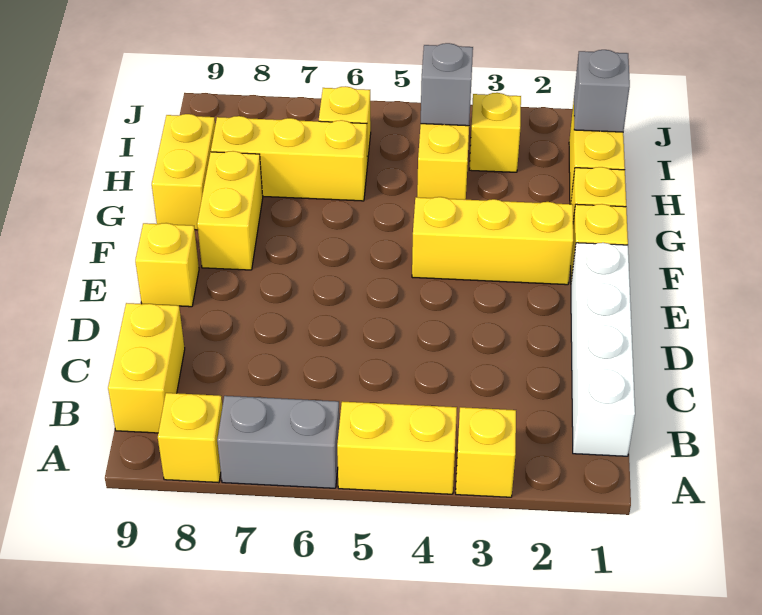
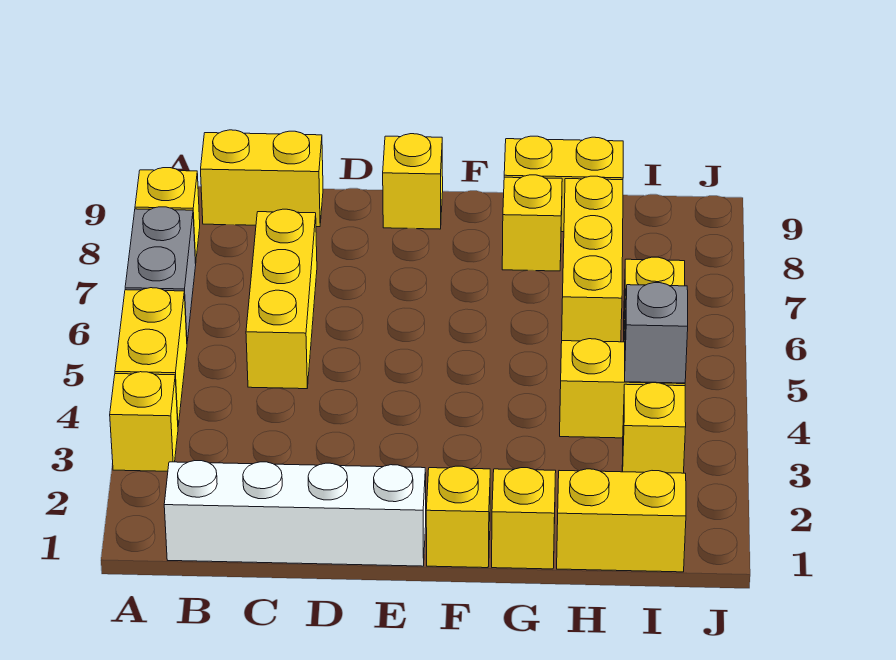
yellow brick F2:F4 level 1 -> yellow brick C5:C7 level 1
yellow brick F8:G8 level 1 -> yellow brick G8 level 1
grey brick I1 level 2 -> none

